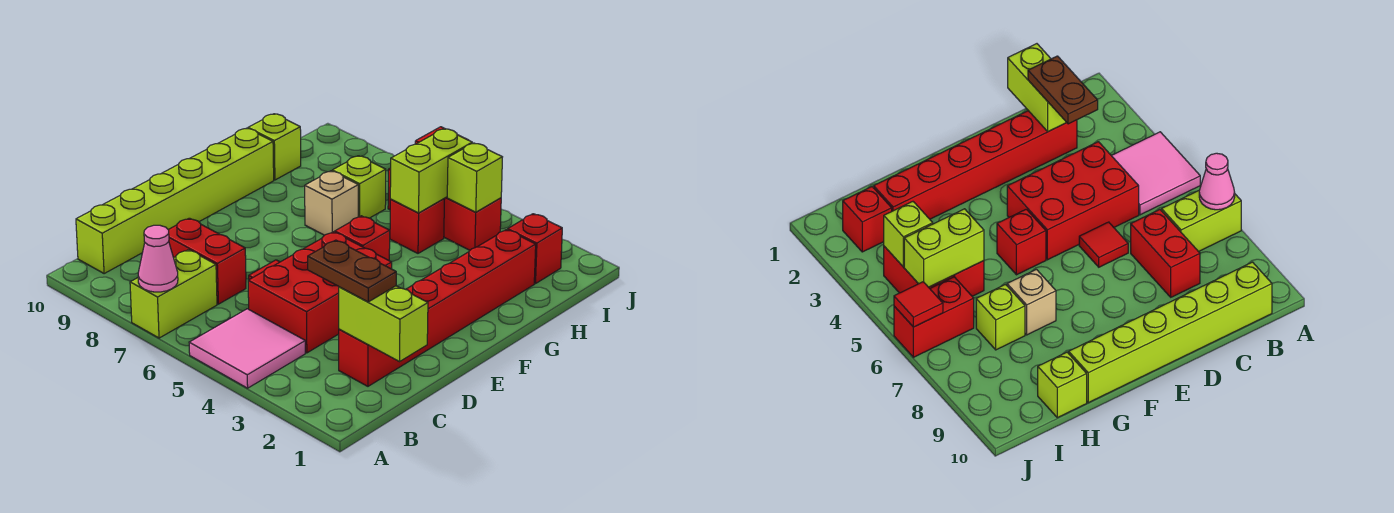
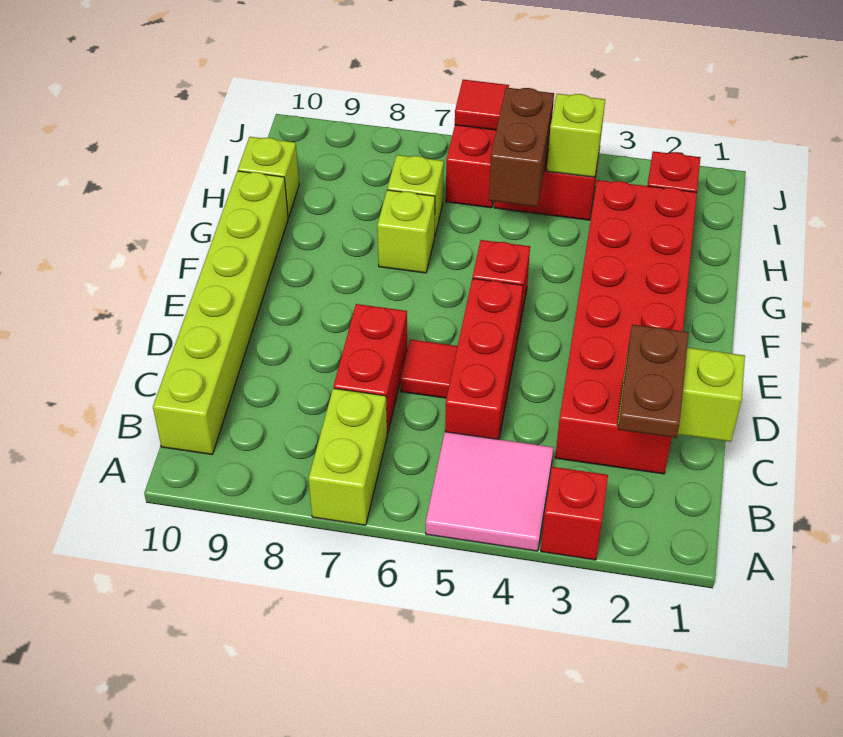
pink cone A7 level 2 -> none
red brick C2:H2 level 1 -> red brick C2:H3 level 1
brown plate C2:C3 level 3 -> brown plate B2:C2 level 3
red brick C4:E5 level 1 -> red brick C5:E5 level 1
red brick C7:C8 level 1 -> red brick C7:D7 level 1
tan brick G7 level 1 -> lime brick G7 level 1
red brick H5 level 1 -> red brick A3 level 1
lime brick H5:I5 level 2 -> brown brick H5:I5 level 2

